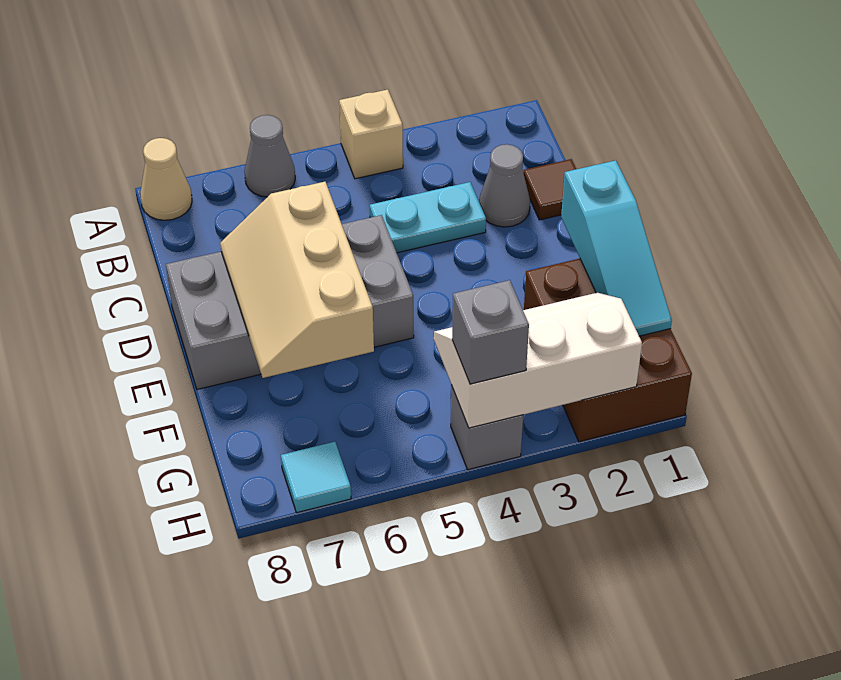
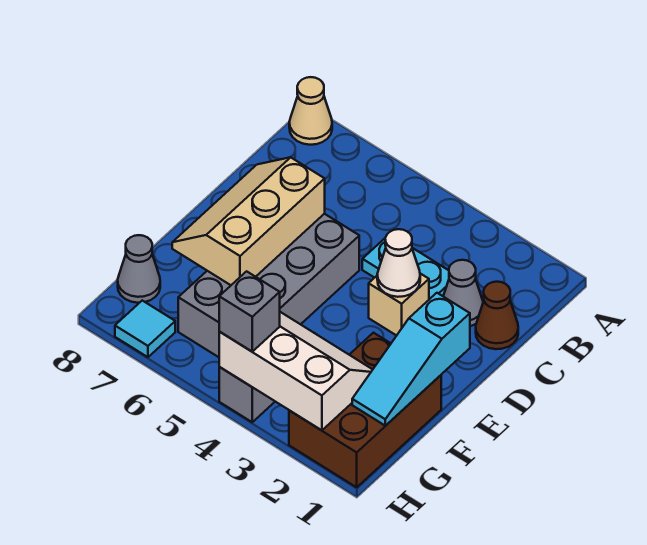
tan brick A4 level 1 -> tan brick D3 level 1
grey cone A6 level 1 -> grey cone G8 level 1
brown tile C1 level 1 -> brown cone C1 level 1
none -> white cone D3 level 2
grey brick D5:E8 level 1 -> grey brick D5:G6 level 1

